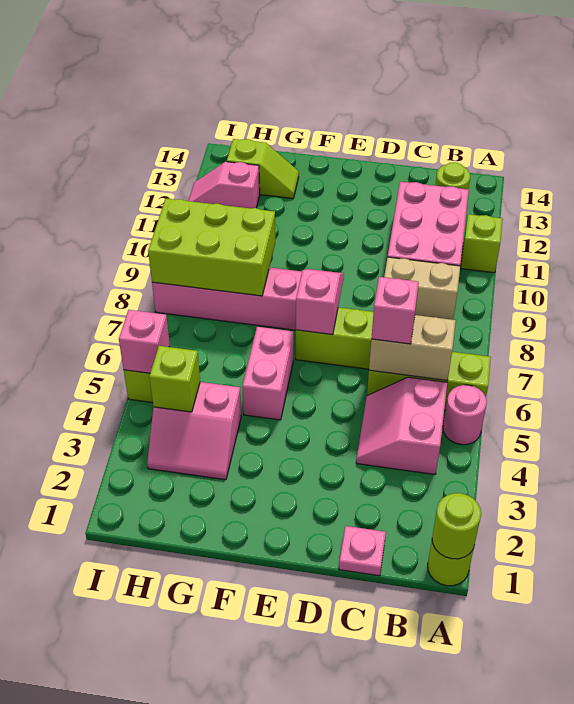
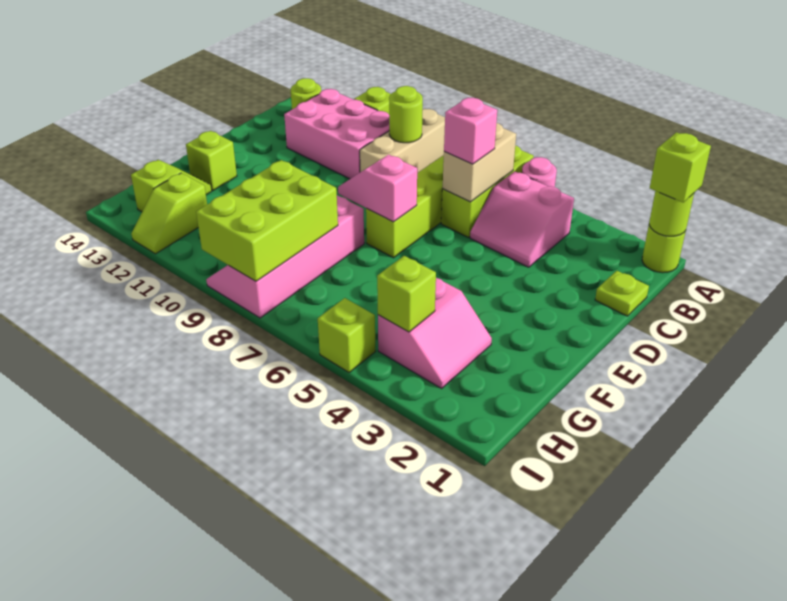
none -> lime brick A1 level 3
tan brick B9:C9 level 1 -> tan brick A9:C9 level 1
none -> lime round brick B9 level 2
pink plate C1 level 1 -> lime plate C1 level 1
pink brick F5:F6 level 1 -> none
none -> lime brick F13 level 1
pink slope H12:I12 level 1 top H -> lime slope H12:I12 level 1 top H
pink brick I5 level 2 -> none

